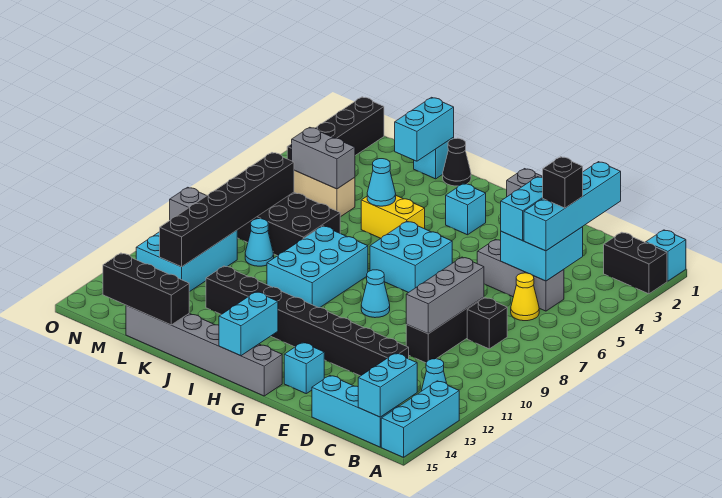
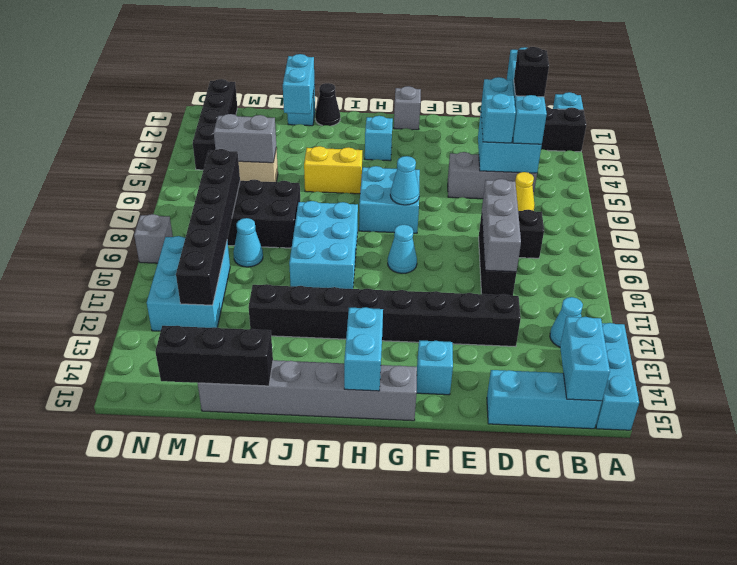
cyan cone J5 level 2 -> cyan cone G7 level 2

